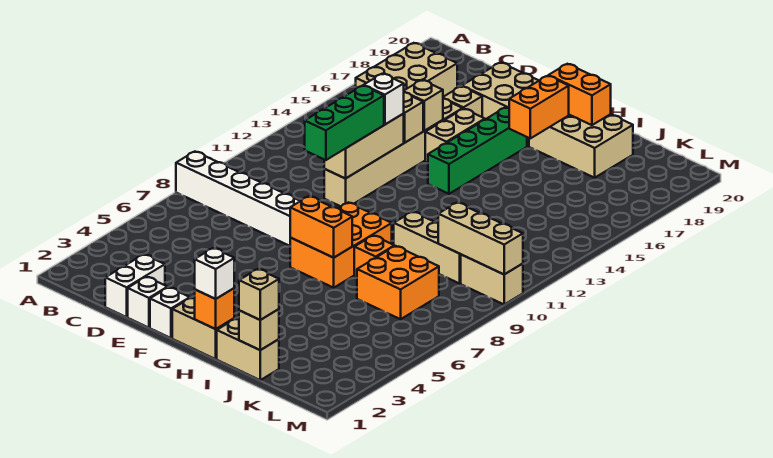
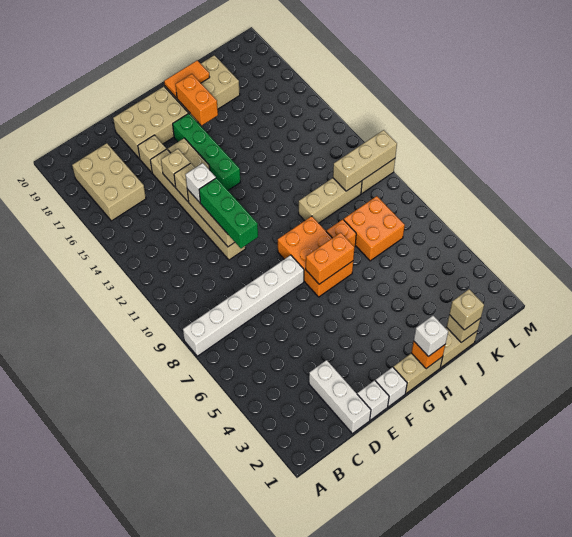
white brick D1:D2 level 1 -> white brick D1:D3 level 1
orange brick H19:I19 level 2 -> orange tile H19:I19 level 2

